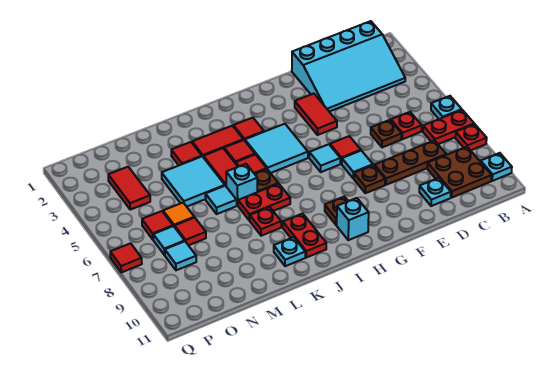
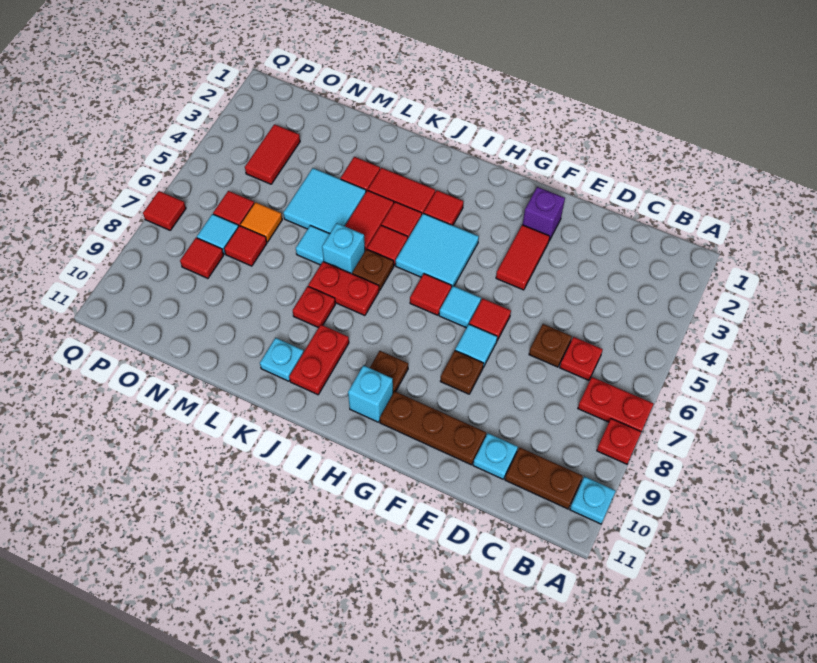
cyan plate A6 level 1 -> none
cyan slope B1:E3 level 1 top 1 -> none
brown plate B9:C10 level 1 -> brown plate B10:C10 level 1
brown plate C8:E8 level 1 -> brown plate E10:G10 level 1
none -> purple brick F2 level 1
none -> red tile H6 level 1
cyan tile O8 level 1 -> red tile O8 level 1

